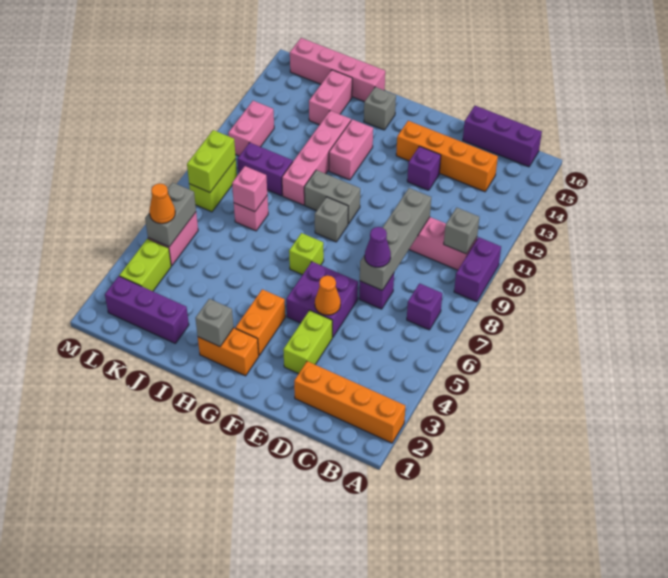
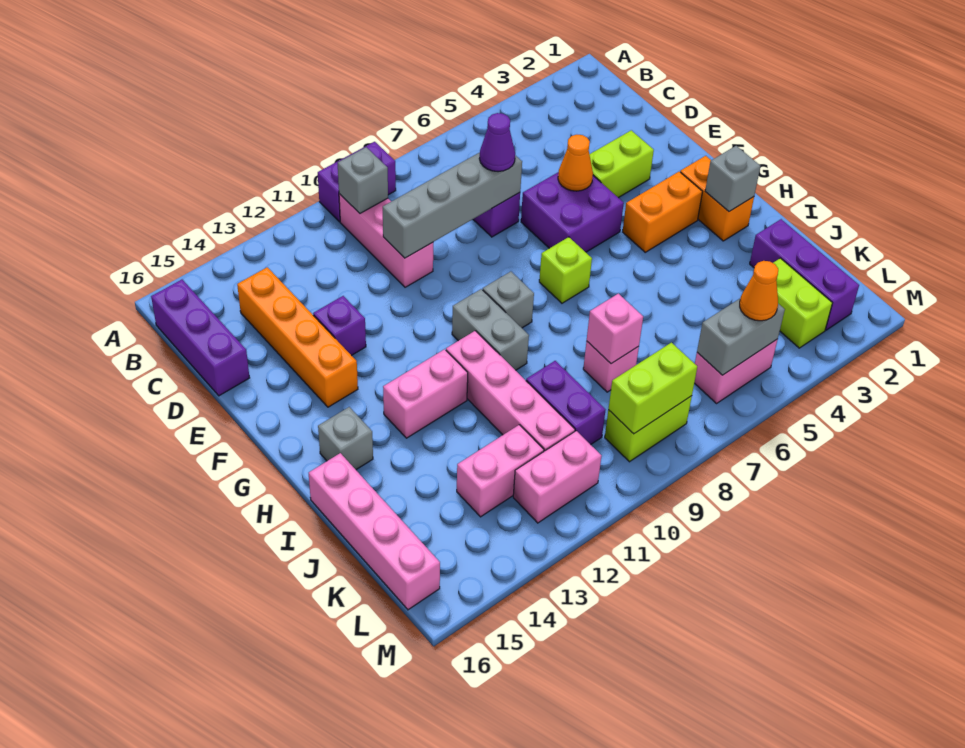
orange brick A2:D2 level 1 -> none
purple brick B7 level 1 -> none
pink brick I10:I13 level 1 -> pink brick H11:K11 level 1
pink brick J14:J15 level 1 -> pink brick K12:K13 level 1
lime brick L3:L4 level 1 -> lime brick K3:L3 level 1

